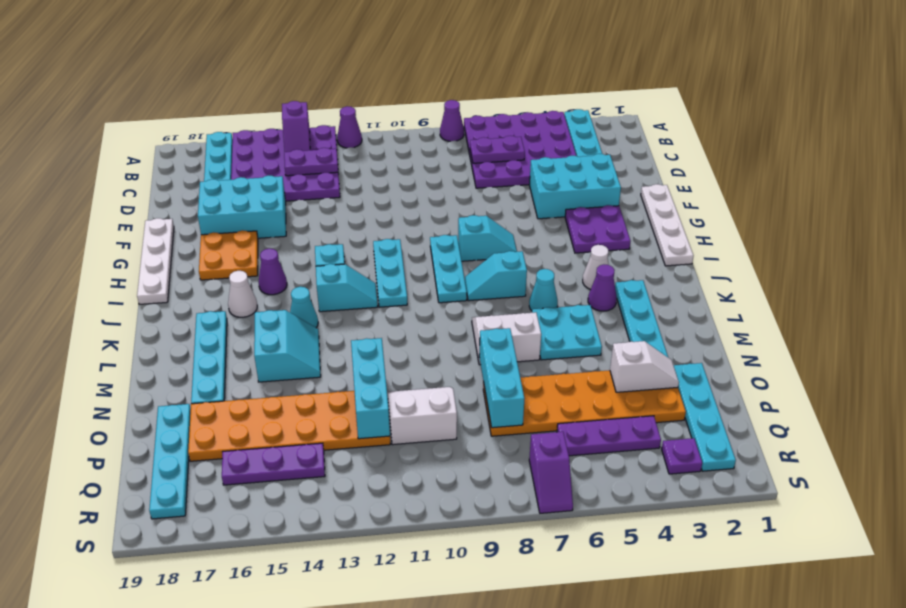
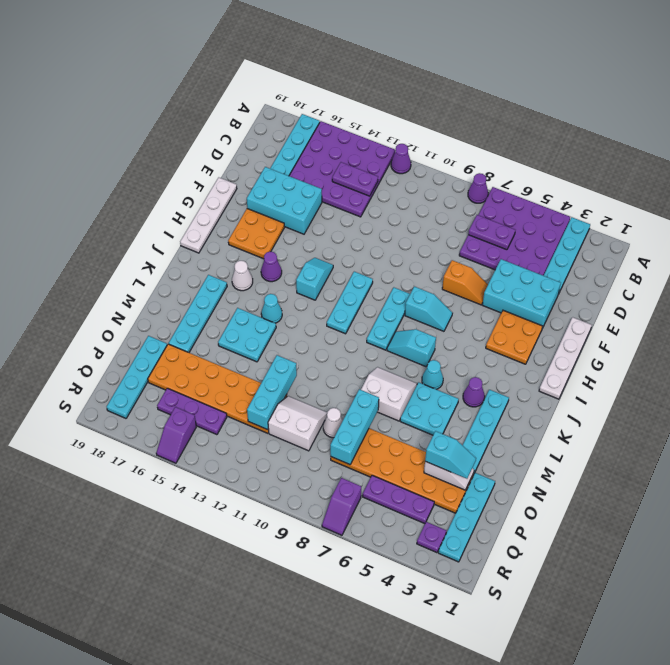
purple slope A14:B14 level 2 top A -> purple slope R15:S15 level 1 top R
none -> orange slope F6:F7 level 1 top 7
purple plate G3:H4 level 1 -> orange plate G3:H4 level 1
white cone J4 level 1 -> white cone O9 level 1
cyan slope J12:J13 level 1 top 13 -> cyan slope O3:O4 level 3 top 4
cyan slope L14:M15 level 1 top 15 -> cyan plate L14:M15 level 1

